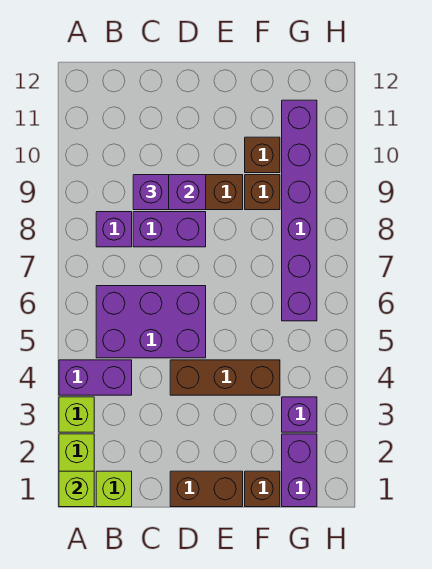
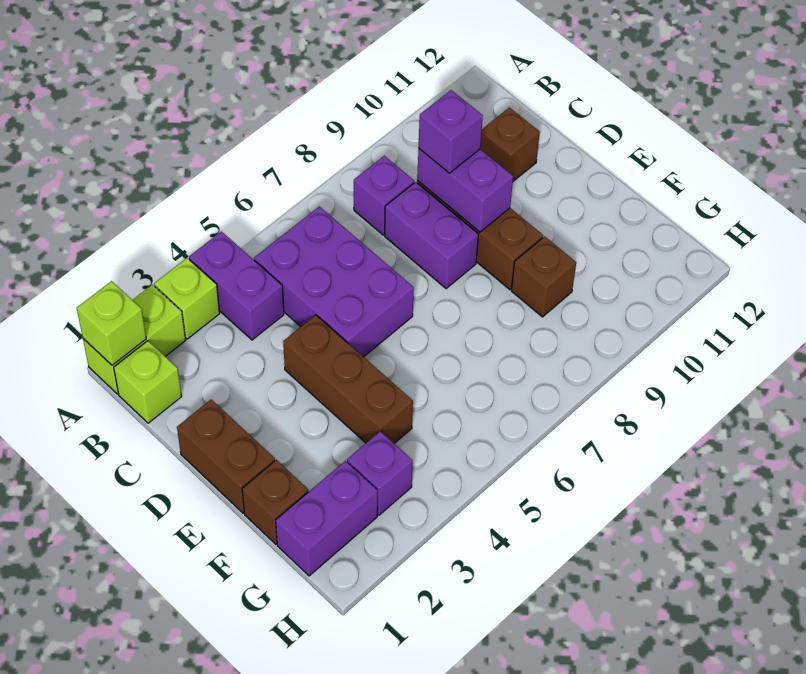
brown brick F10 level 1 -> brown brick C11 level 1
purple brick G6:G11 level 1 -> none

